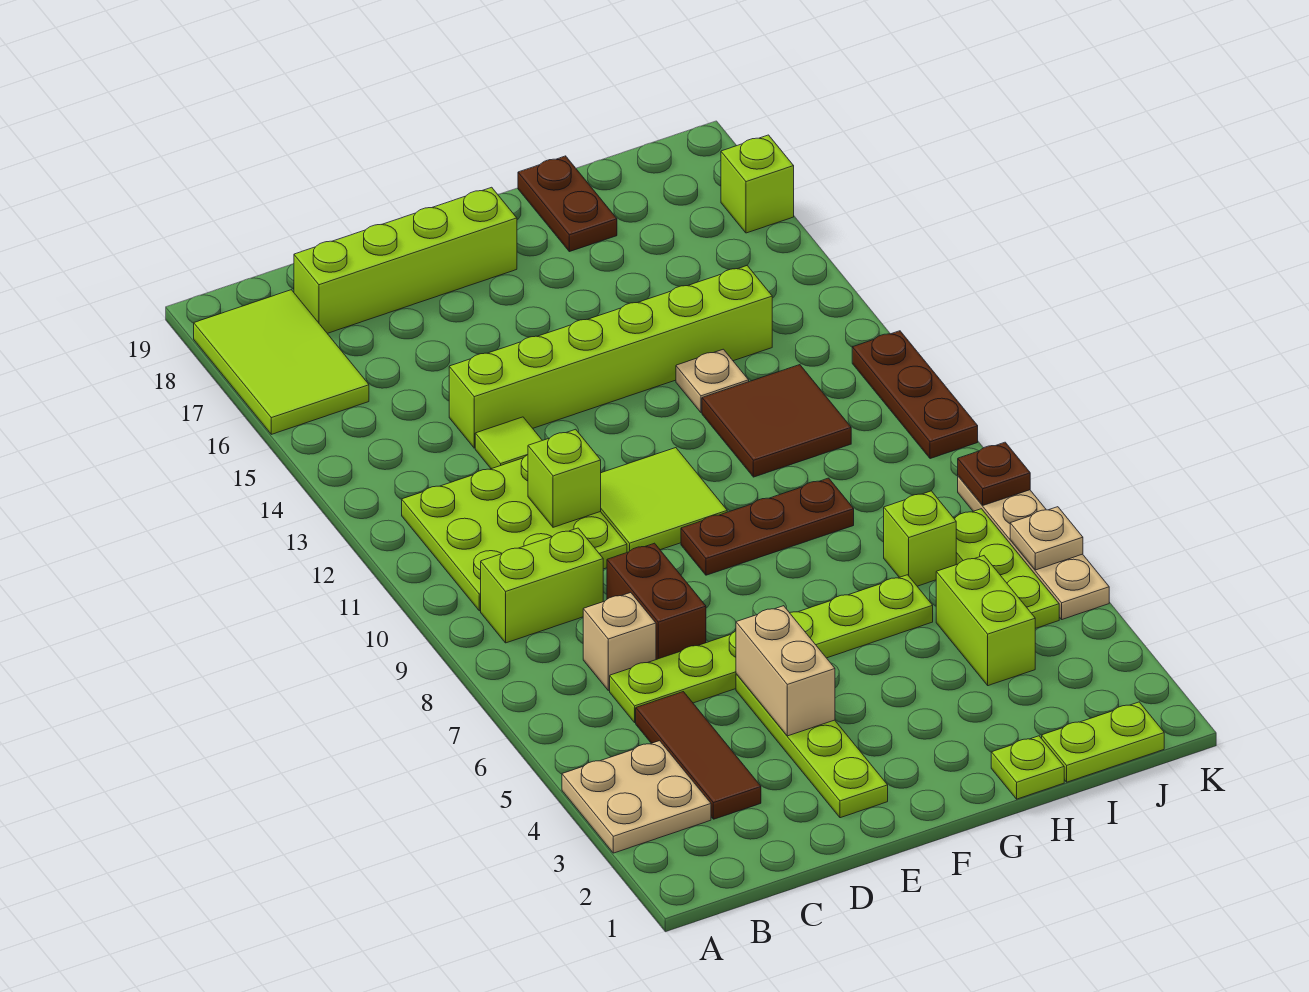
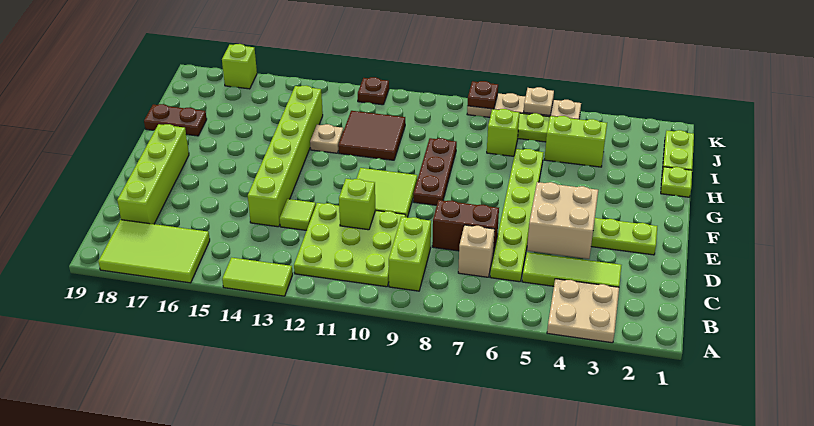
none -> lime tile A13:A14 level 1
brown tile C3:C5 level 1 -> lime tile C3:C5 level 1
tan brick E4:E5 level 2 -> tan brick D4:E5 level 2
brown plate K10:K12 level 1 -> brown plate K12 level 1

